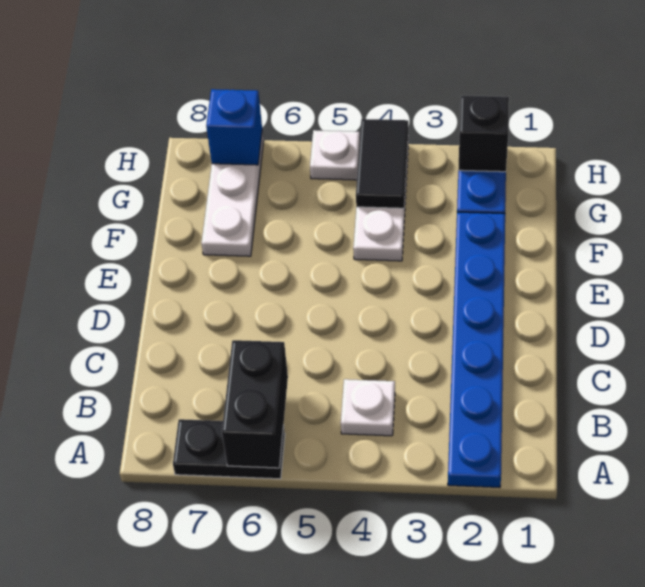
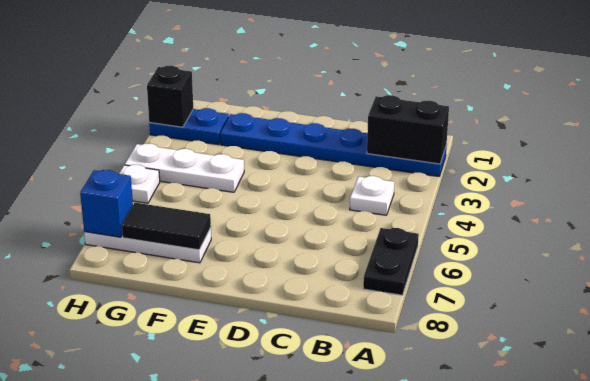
black brick A6:B6 level 2 -> black brick A2:B2 level 2
black tile G4:H4 level 2 -> black tile F7:G7 level 2

